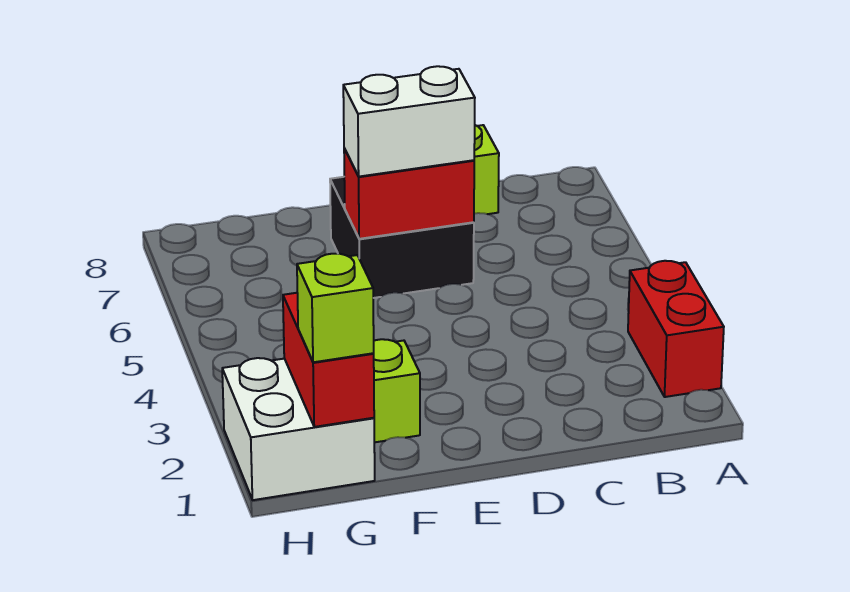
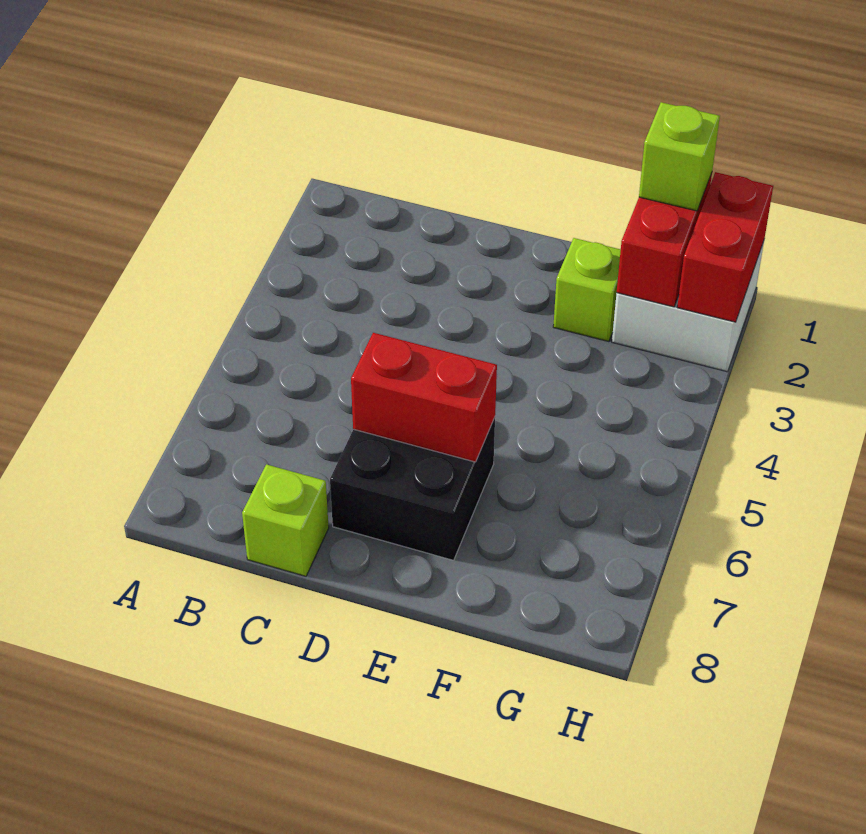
red brick A2:A3 level 1 -> red brick H1:H2 level 2
white brick D6:E6 level 3 -> none

